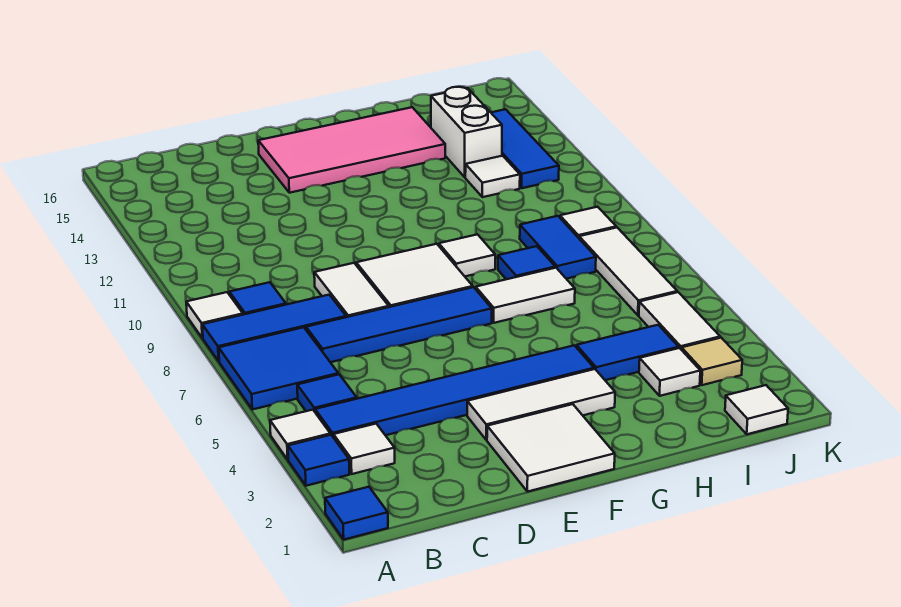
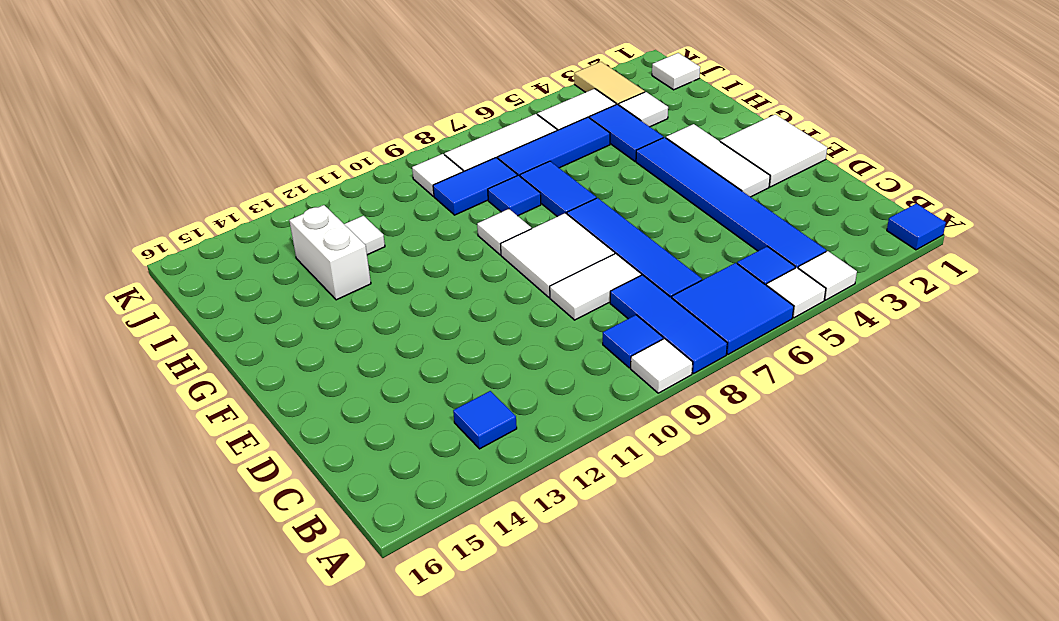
blue tile A3 level 1 -> blue tile B13 level 1
white tile B3 level 1 -> white tile A5 level 1
pink tile E14:H15 level 1 -> none
white tile G7:H7 level 1 -> blue tile G7:H7 level 1
white brick I13:I14 level 1 -> white brick H13:I13 level 1
tan tile J3 level 1 -> tan tile J3:K3 level 1
blue tile J12:J14 level 1 -> blue tile I5:I7 level 1

